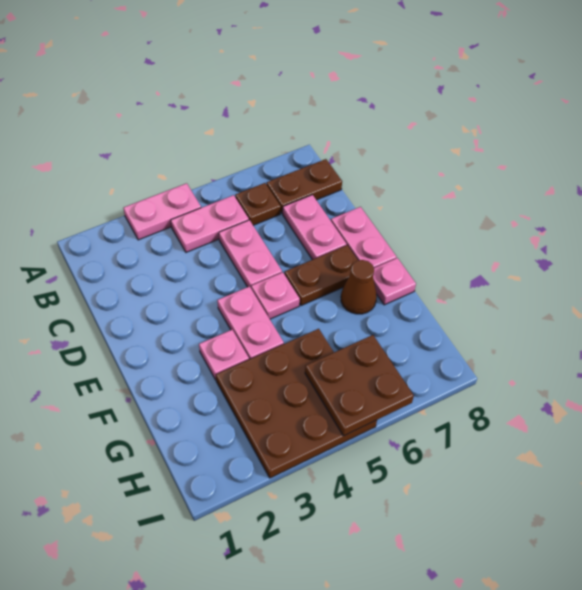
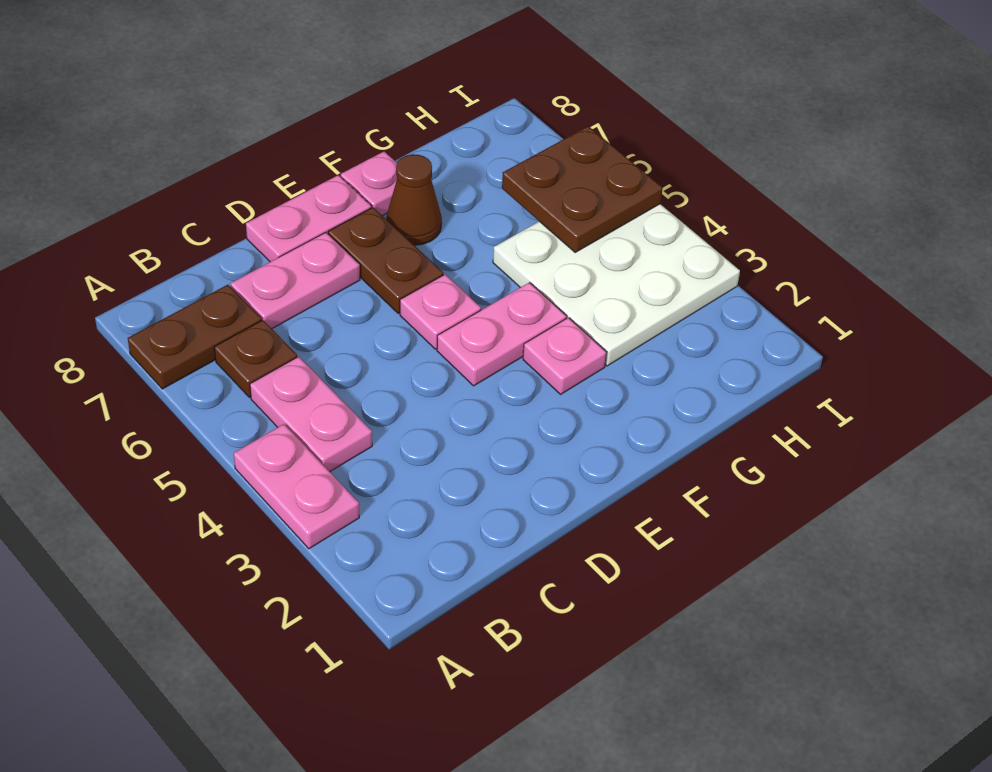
brown plate B7:B8 level 1 -> brown plate A7:B7 level 1
pink plate C5:D5 level 1 -> none
brown plate G3:I5 level 1 -> white plate G3:I5 level 1

